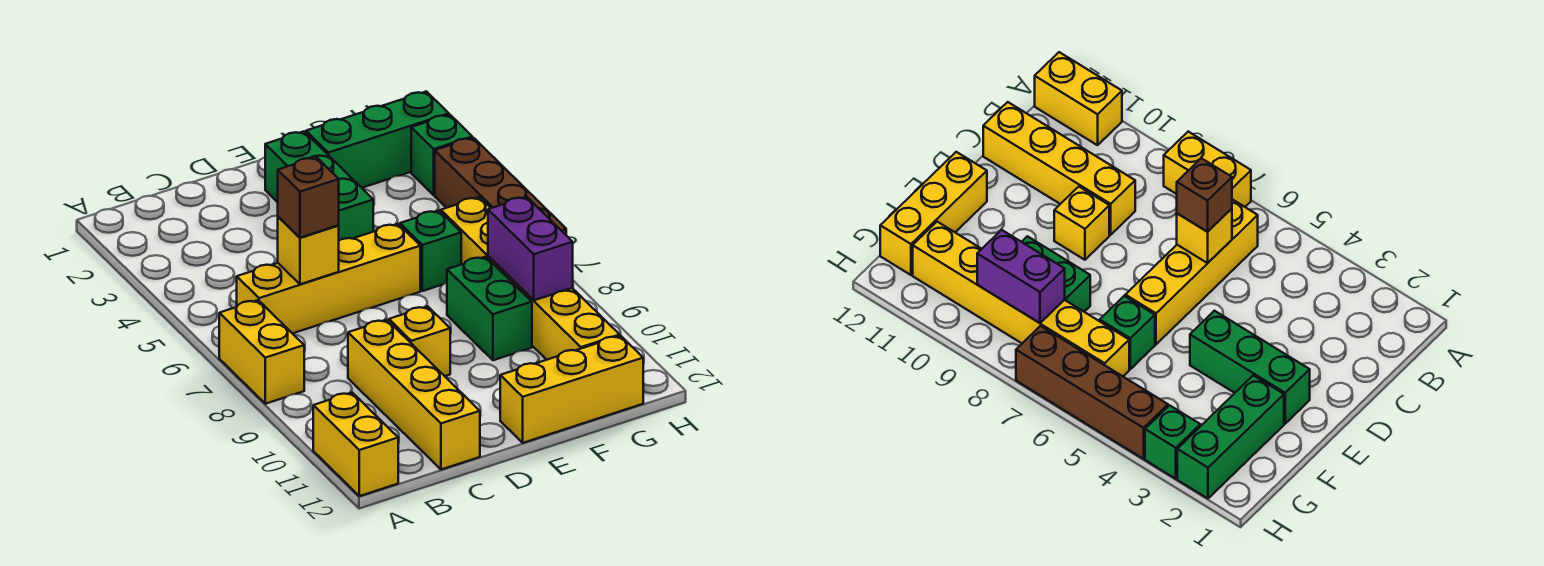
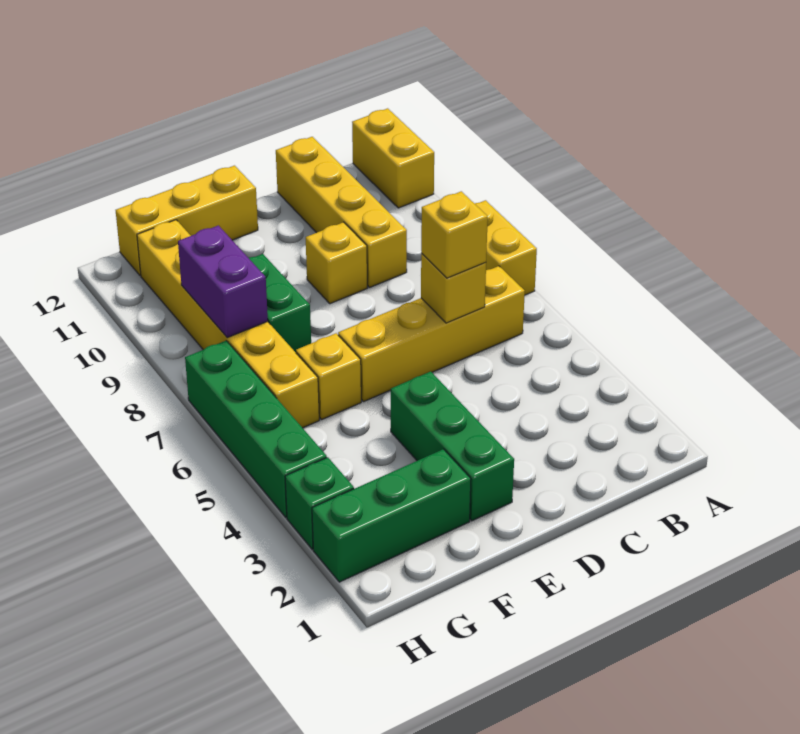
brown brick C6 level 3 -> yellow brick C6 level 3
green brick F6 level 1 -> yellow brick F6 level 1
brown brick H4:H7 level 1 -> green brick H4:H7 level 1

